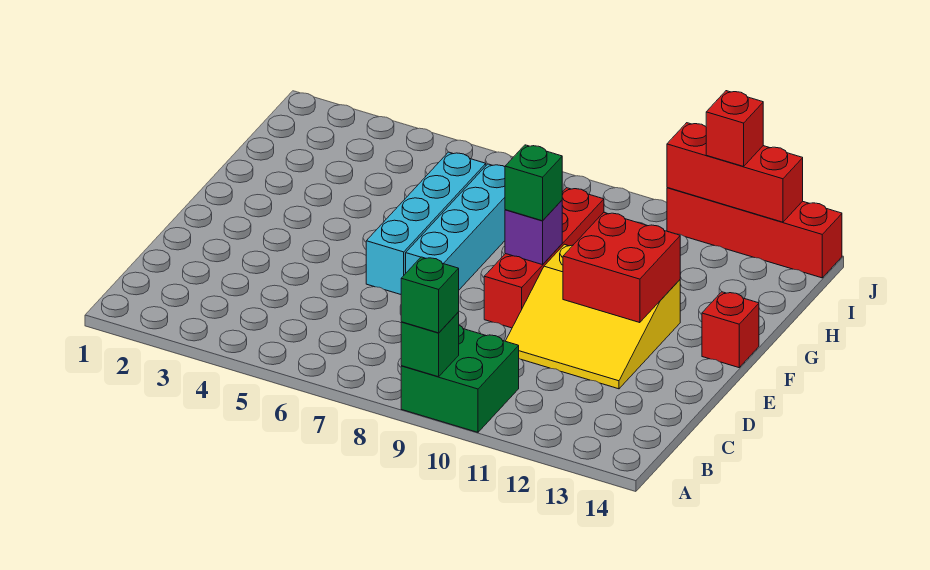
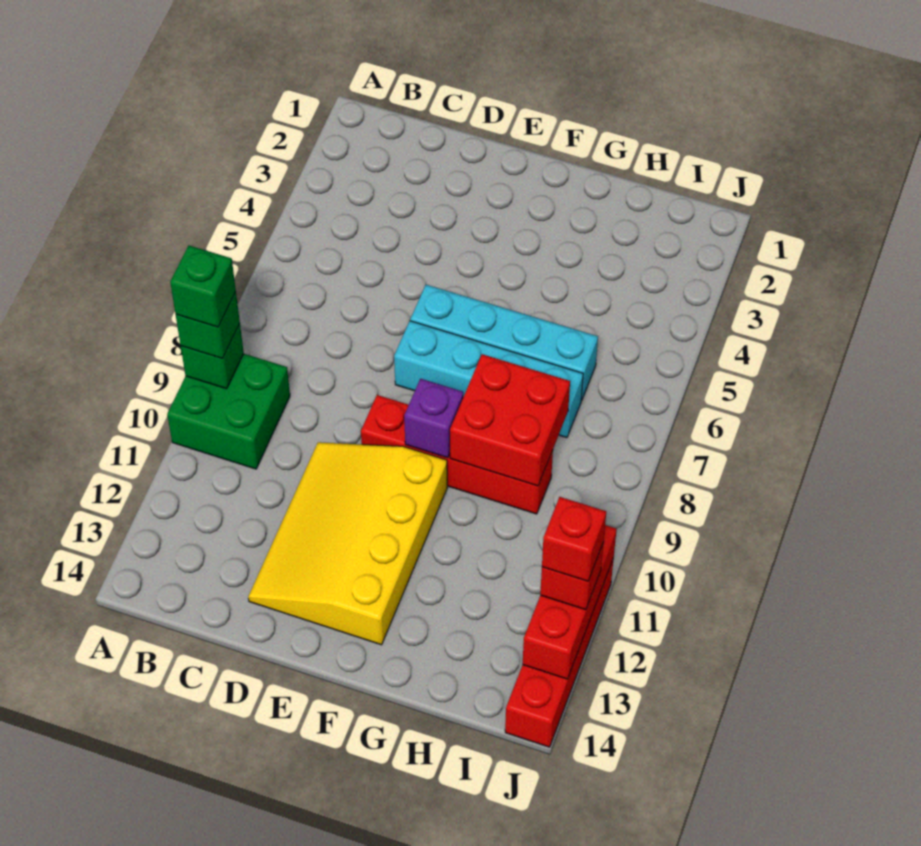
yellow slope D10:F12 level 1 top F -> yellow slope D10:F13 level 1 top F
red brick E11:F12 level 2 -> red brick G8:H9 level 2
green brick F9 level 3 -> green brick A9 level 4
red brick F14 level 1 -> red brick J12 level 4

